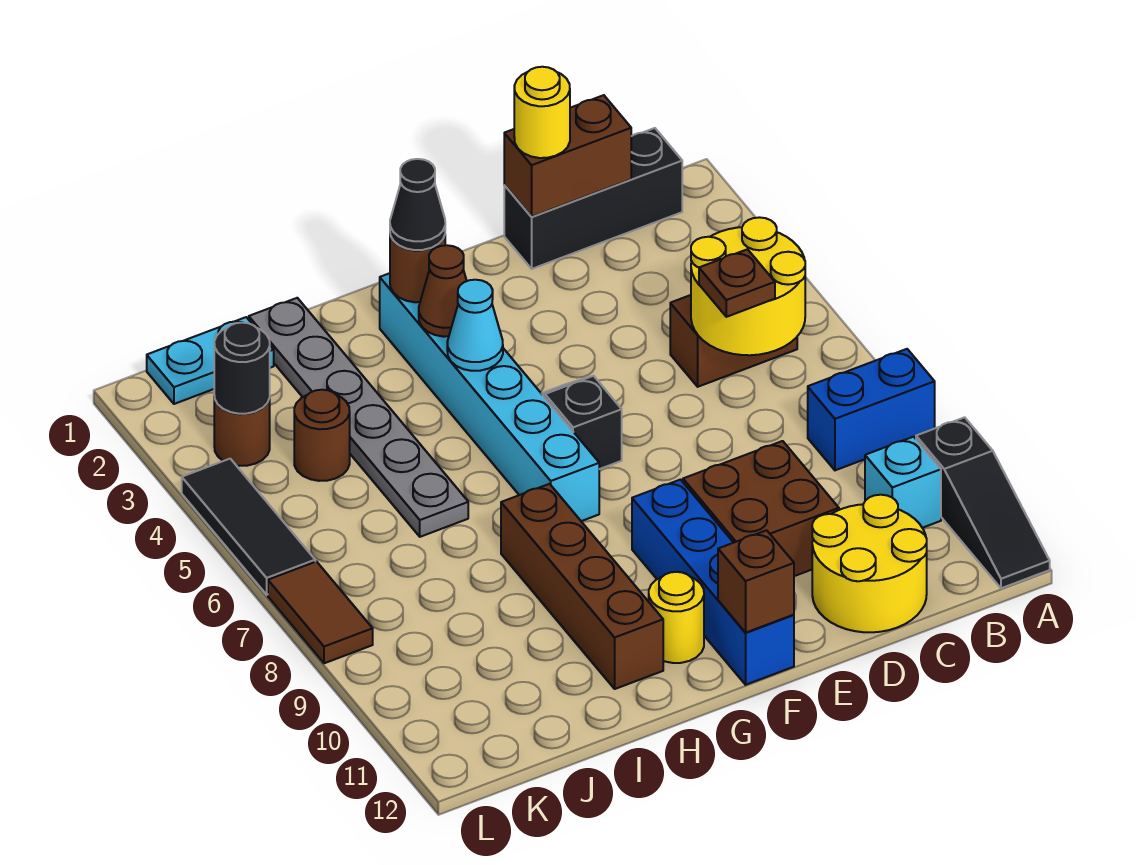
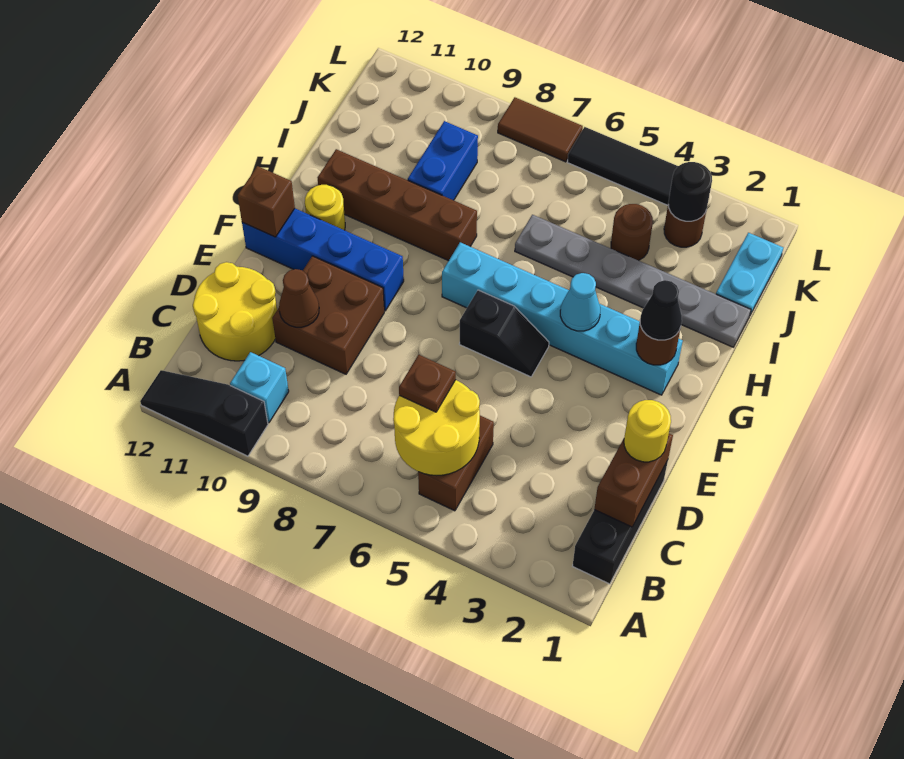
blue brick A8:B8 level 1 -> blue brick I9:J9 level 1
brown cone G3 level 2 -> brown cone D10 level 2

